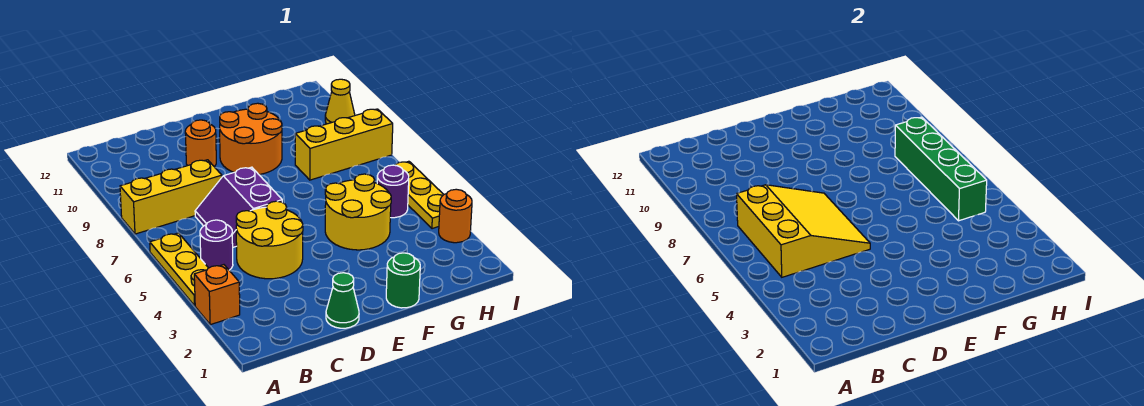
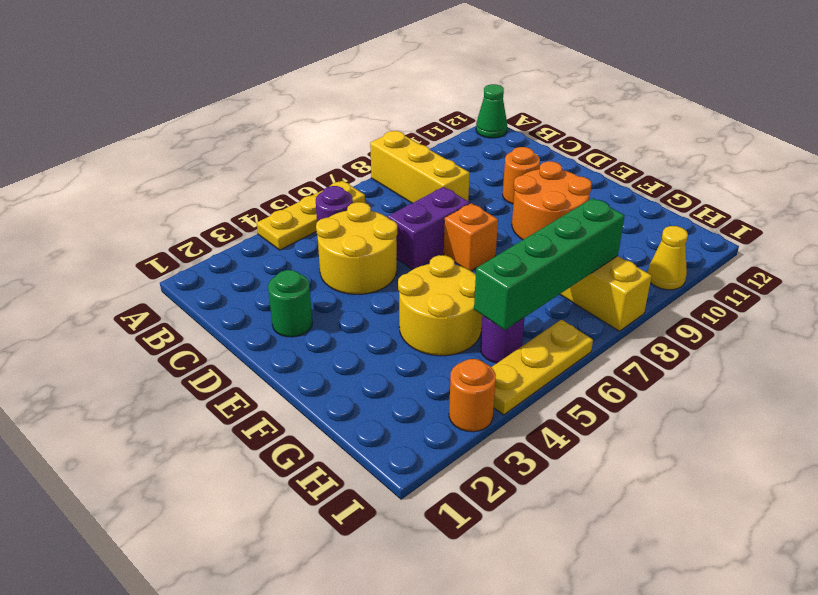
orange brick A3 level 1 -> orange brick E7 level 1
yellow slope B5:D7 level 2 top B -> none
green cone D1 level 1 -> green cone A12 level 1
green round brick F1 level 1 -> green round brick D2 level 1

